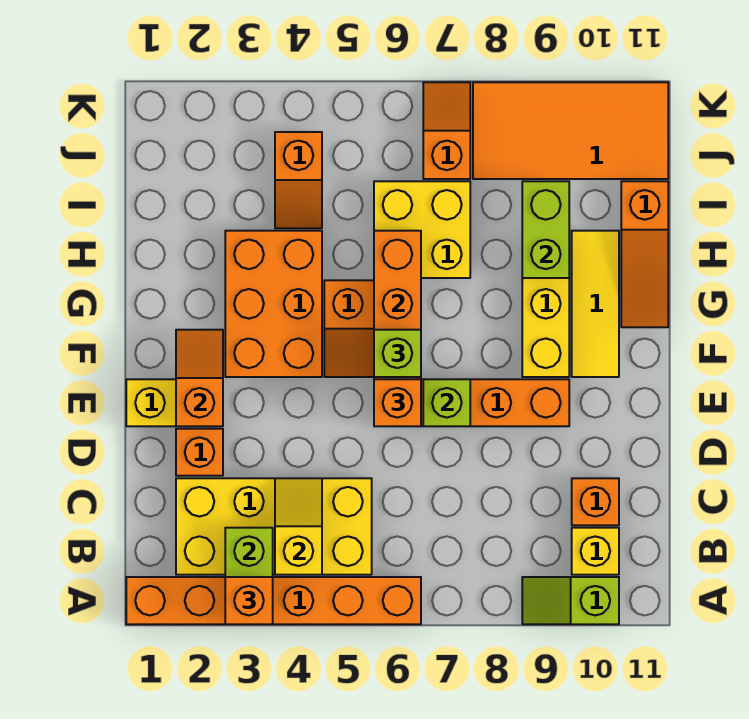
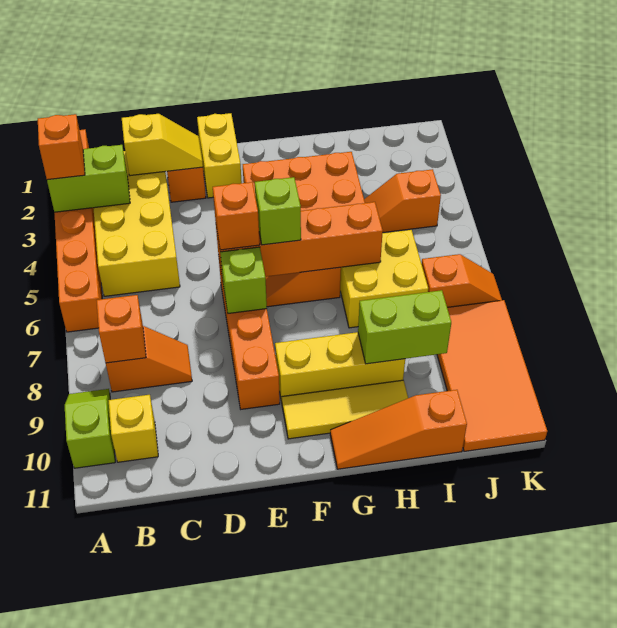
yellow slope B4:C4 level 2 top B -> yellow slope C2:D2 level 2 top C
orange brick C10 level 1 -> orange brick B8 level 2
orange slope E2:F2 level 2 top E -> orange slope B8:C8 level 1 top B

